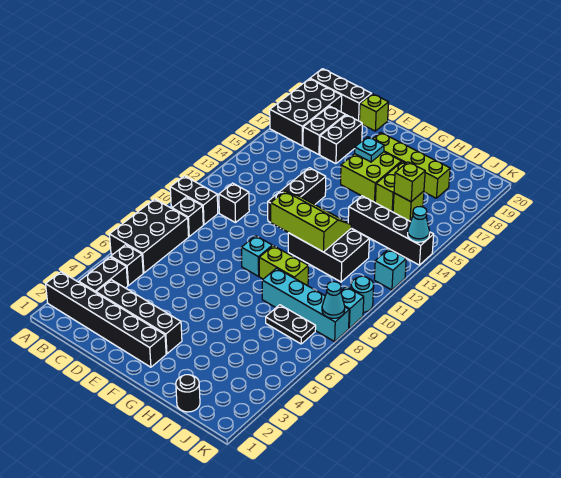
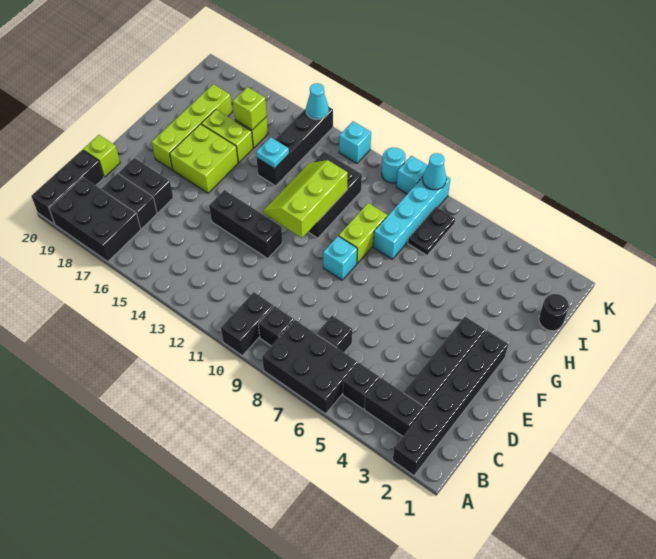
black brick C11 level 1 -> black brick C7 level 1
cyan plate F17 level 2 -> cyan plate H14 level 2

